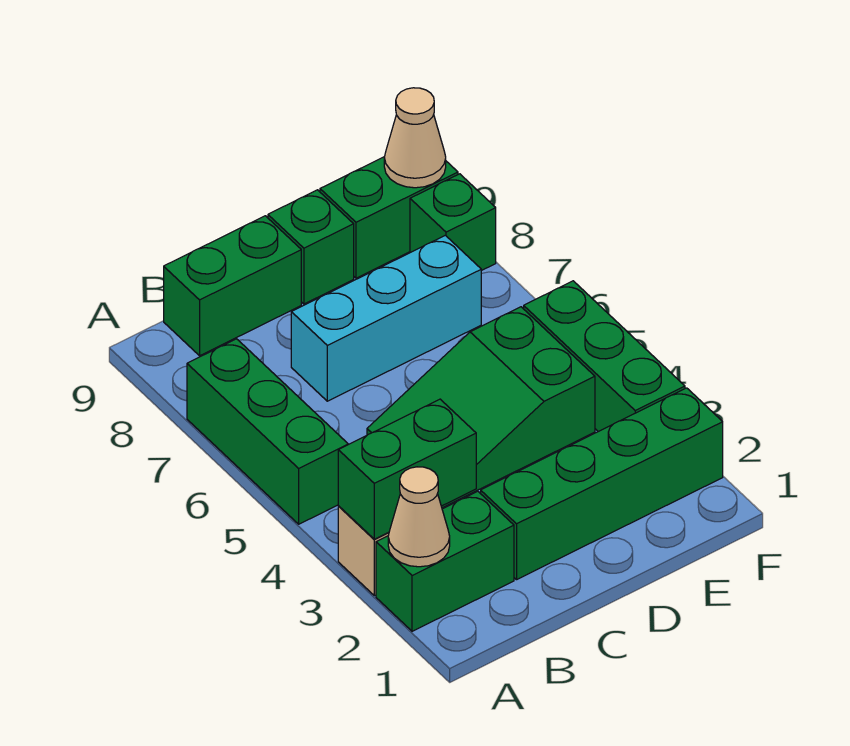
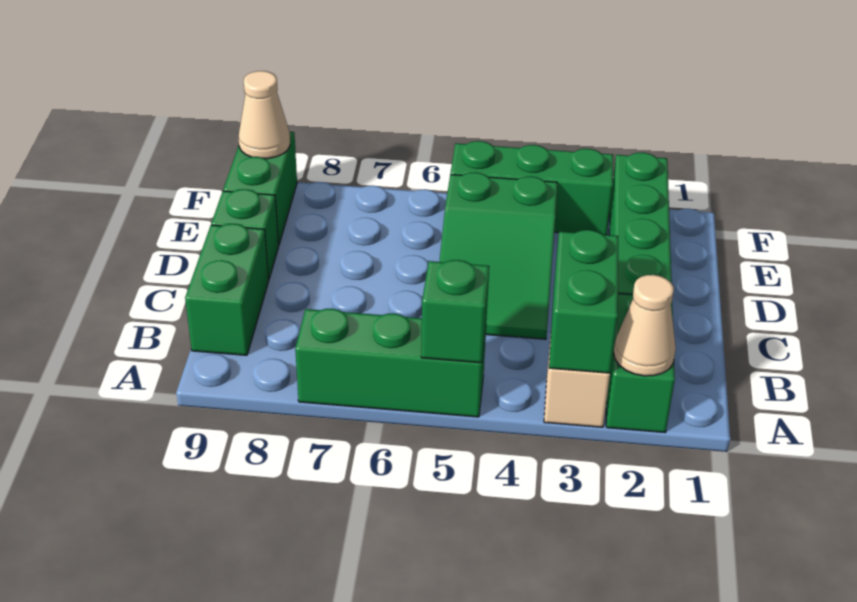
cyan brick C7:E7 level 1 -> none
green brick F8 level 1 -> green brick A5 level 2

